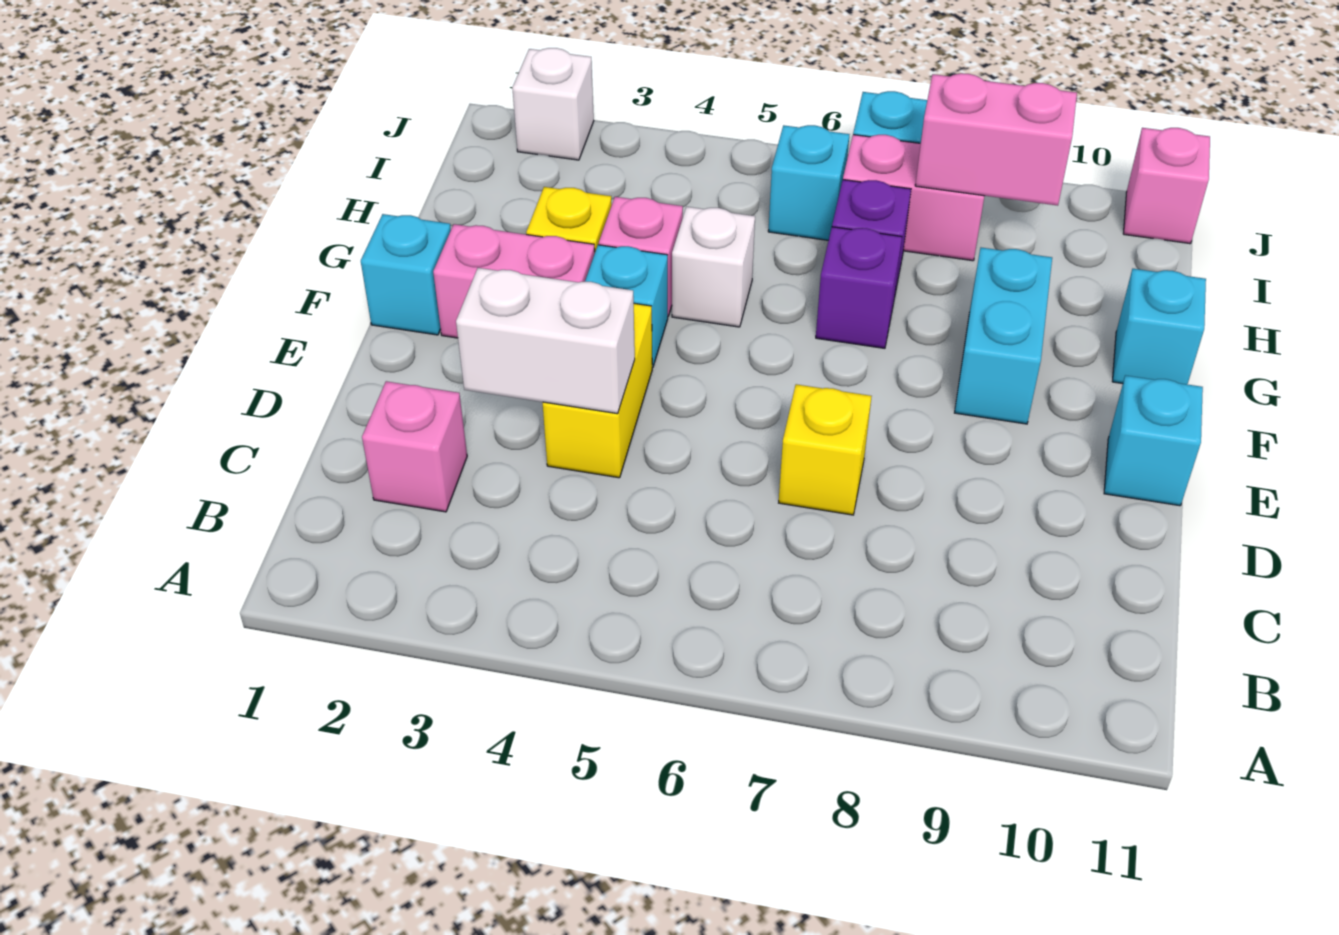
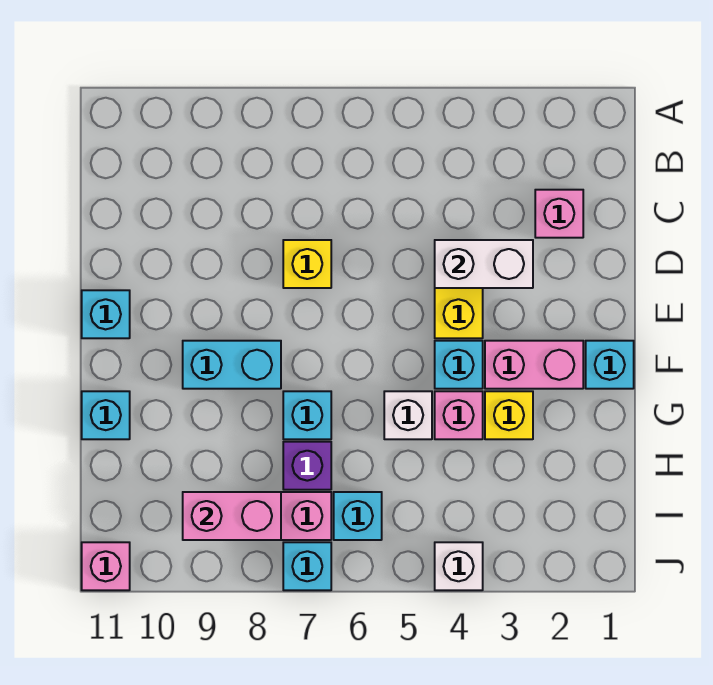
cyan brick F9:G9 level 1 -> cyan brick F8:F9 level 1
purple brick G7 level 1 -> cyan brick G7 level 1
white brick J2 level 1 -> white brick J4 level 1

